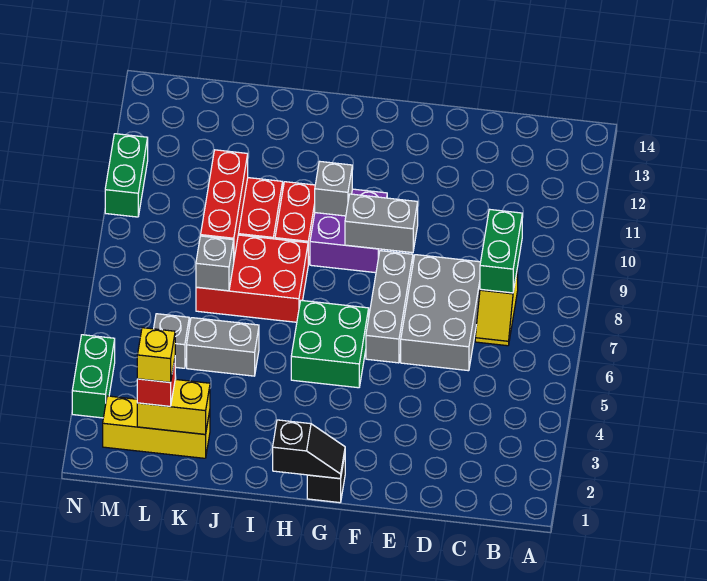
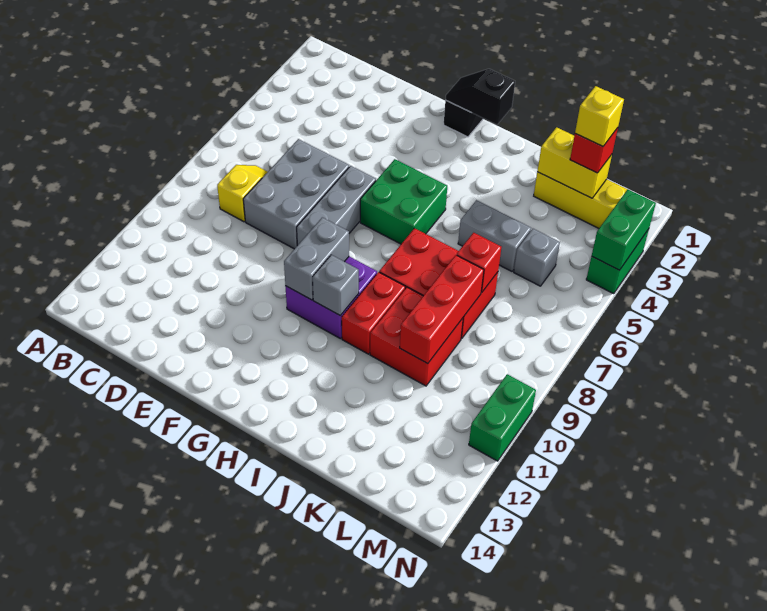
green brick C8:C9 level 2 -> green brick N3:N4 level 2
grey brick F9:G9 level 2 -> grey brick G9:G10 level 2
grey brick K7 level 2 -> red brick K7 level 2

